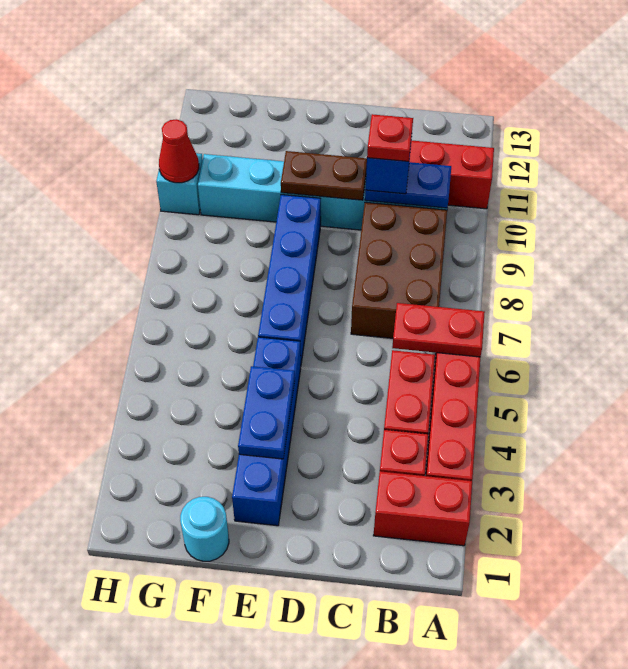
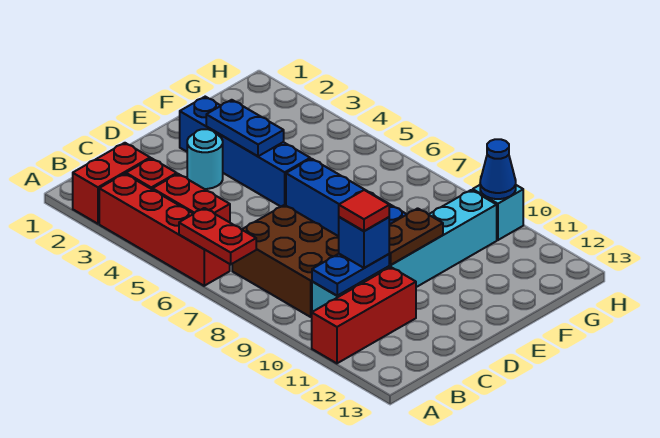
red plate A6:B6 level 2 -> red plate A6:A7 level 2
red plate C10 level 4 -> red tile C10 level 4
cyan round brick F1 level 1 -> cyan round brick D3 level 1
red cone H10 level 2 -> blue cone H10 level 2

